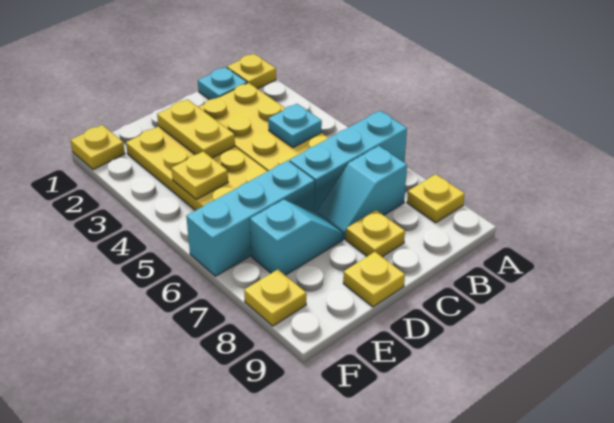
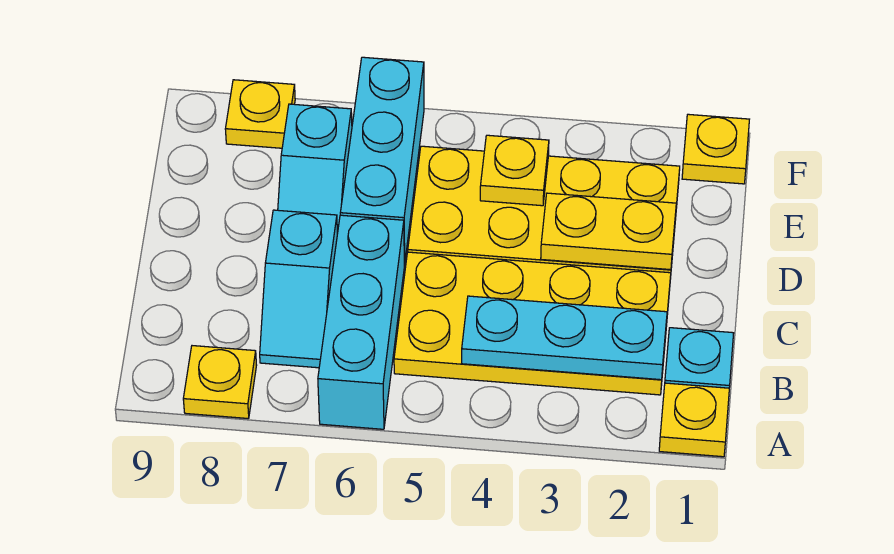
cyan plate B4 level 2 -> cyan plate B2:B4 level 2
cyan slope B7:C7 level 1 top B -> cyan slope B7:C7 level 1 top C
yellow plate C8 level 1 -> none
yellow plate D9 level 1 -> none

